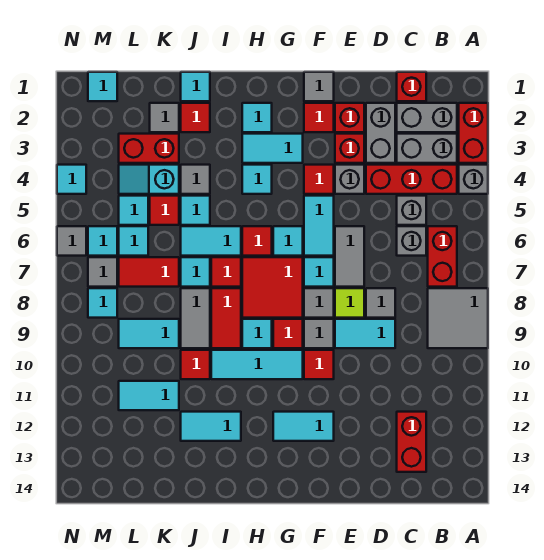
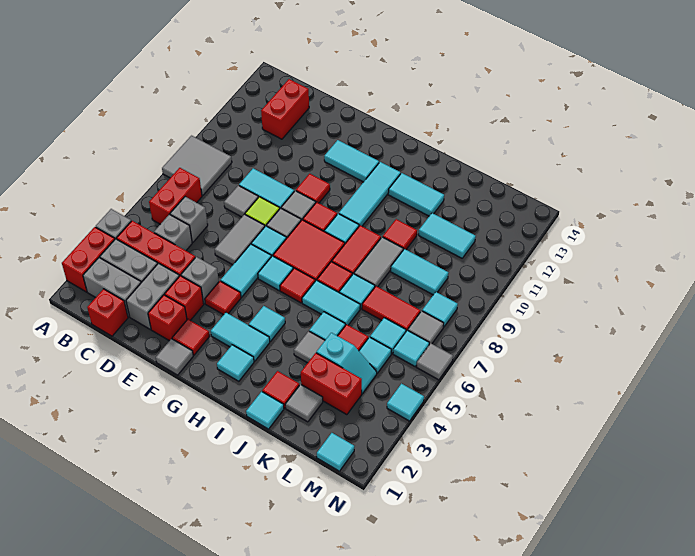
cyan tile G10:I10 level 1 -> cyan tile H10:H12 level 1

